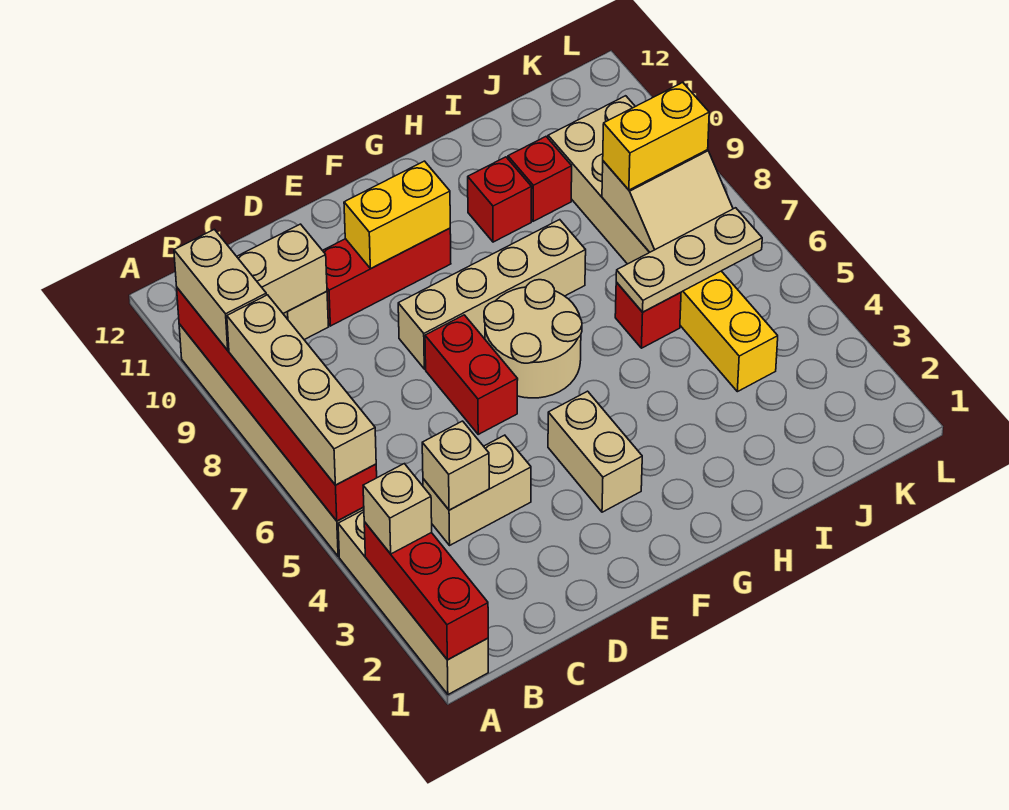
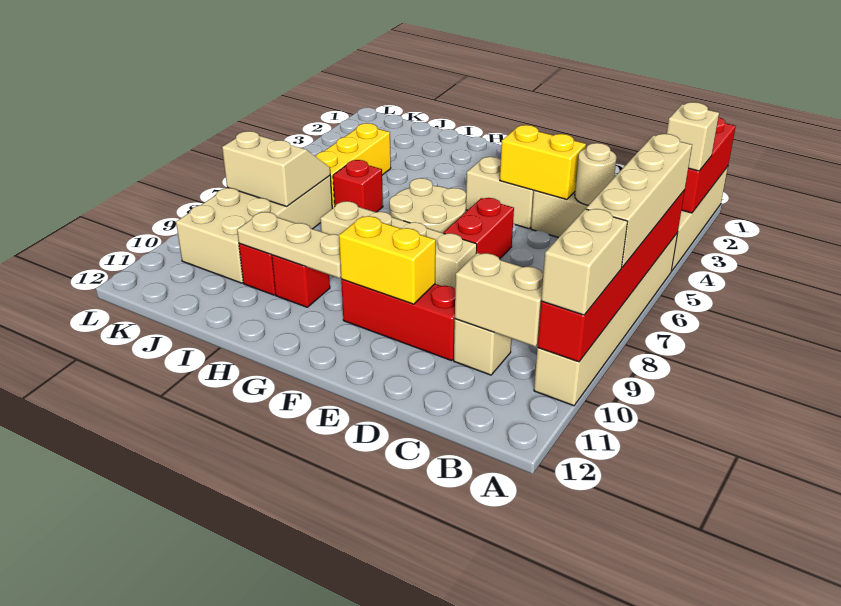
tan brick C4 level 2 -> tan round brick C4 level 2
tan brick F3:F4 level 1 -> tan brick E4:F4 level 1
tan plate I6:K6 level 2 -> tan plate G10:I10 level 2
yellow brick J8:K8 level 3 -> yellow brick D4:E4 level 2

